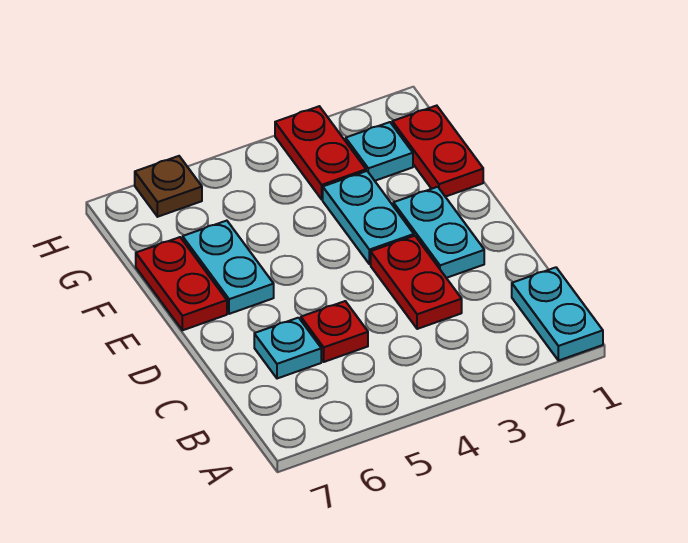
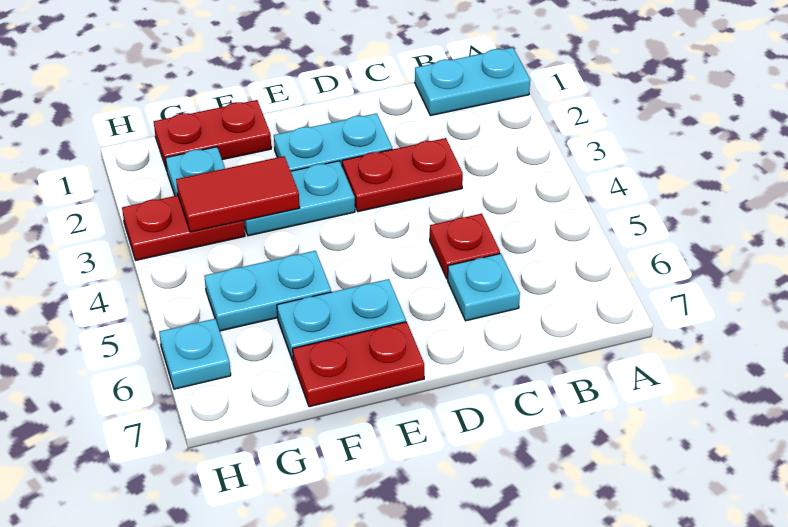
none -> red tile F3:G3 level 2
none -> cyan plate F5:G5 level 1
brown plate H6 level 1 -> cyan plate H6 level 1

